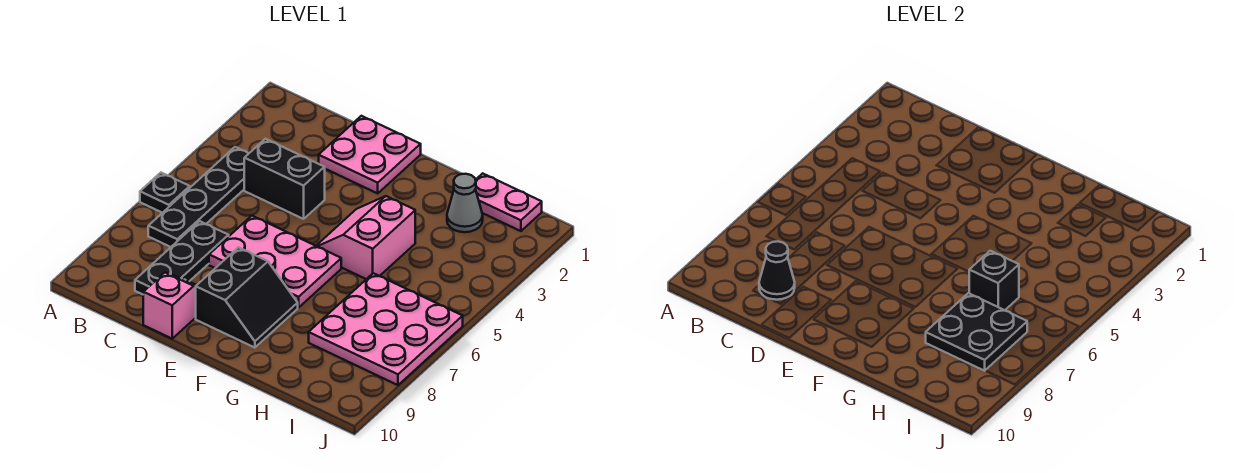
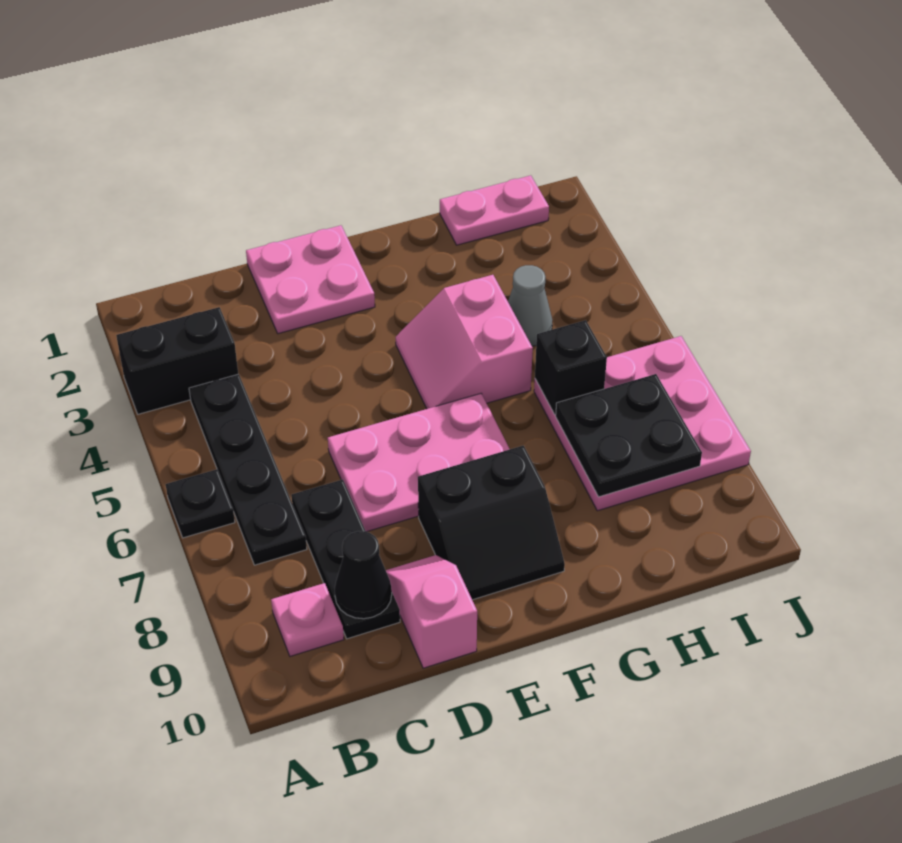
none -> pink plate B9 level 1
black brick C4:D4 level 1 -> black brick A3:B3 level 1
black slope E8:F9 level 1 top E -> black slope E8:F9 level 1 top 8
grey cone H2 level 1 -> grey cone H4 level 1

